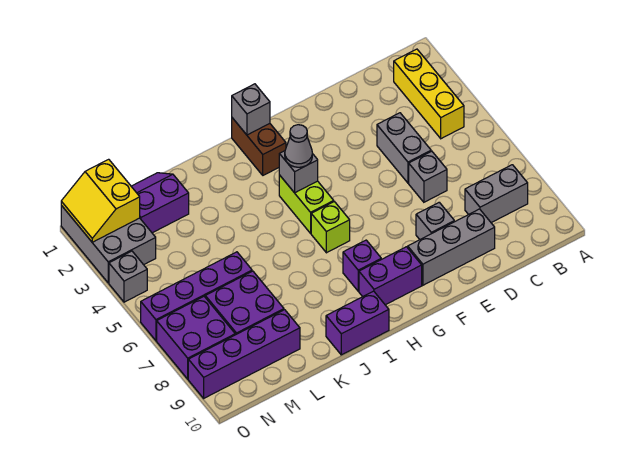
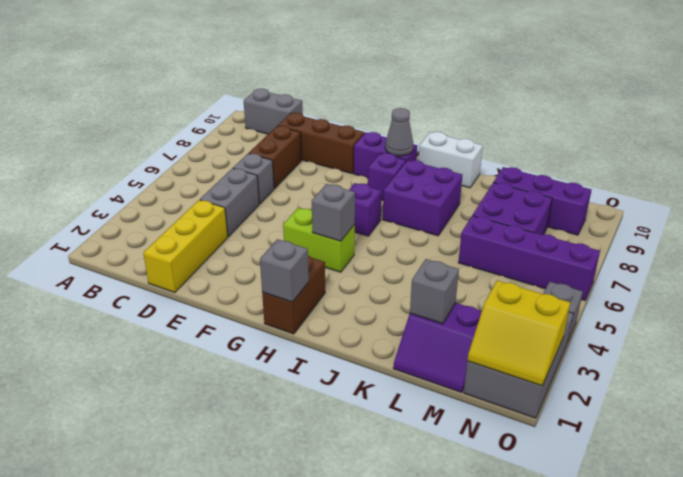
yellow brick B2:B4 level 1 -> yellow brick D1:D3 level 1
grey brick B8:C8 level 1 -> grey brick B10:C10 level 1
none -> brown brick D7:D8 level 1
grey brick D9:F9 level 1 -> brown brick D9:F9 level 1
grey brick E8 level 1 -> grey brick L2 level 2
lime brick H4:H5 level 1 -> lime brick G4:H4 level 1
grey cone H4 level 3 -> grey cone H9 level 2
lime brick H6 level 1 -> purple brick H6 level 1
purple brick I10:J10 level 1 -> white brick I10:J10 level 1
purple brick L9:O9 level 1 -> purple brick L9:N9 level 1
yellow slope N1:O2 level 2 top N -> yellow slope N1:O2 level 2 top 2
purple brick N7:O8 level 1 -> purple brick I7:J8 level 1

